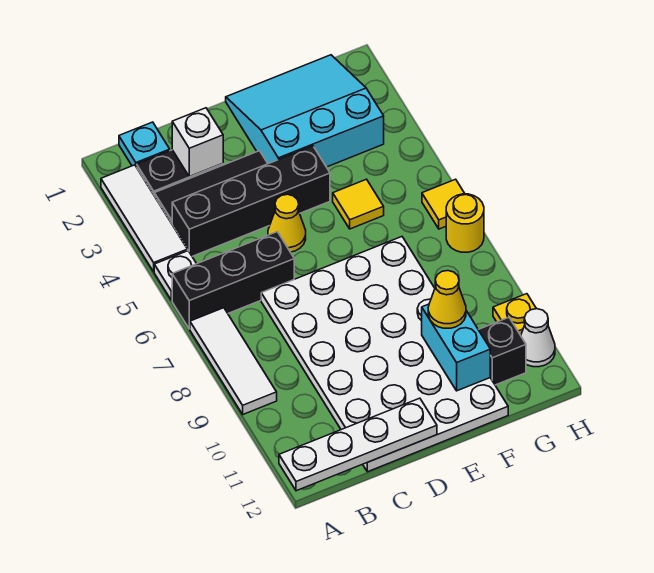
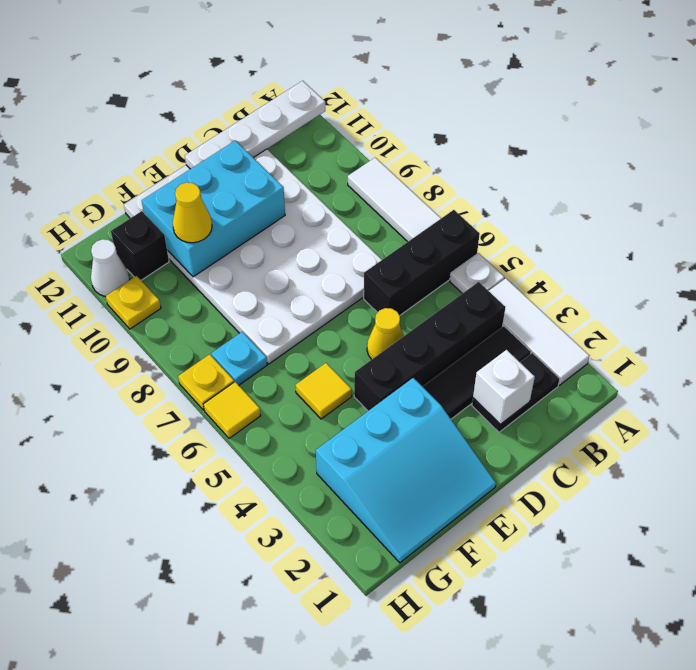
cyan plate B1 level 1 -> cyan plate G7 level 1
cyan brick F10:F11 level 2 -> cyan brick D10:F11 level 2
yellow round brick H7 level 1 -> yellow plate H7 level 1

